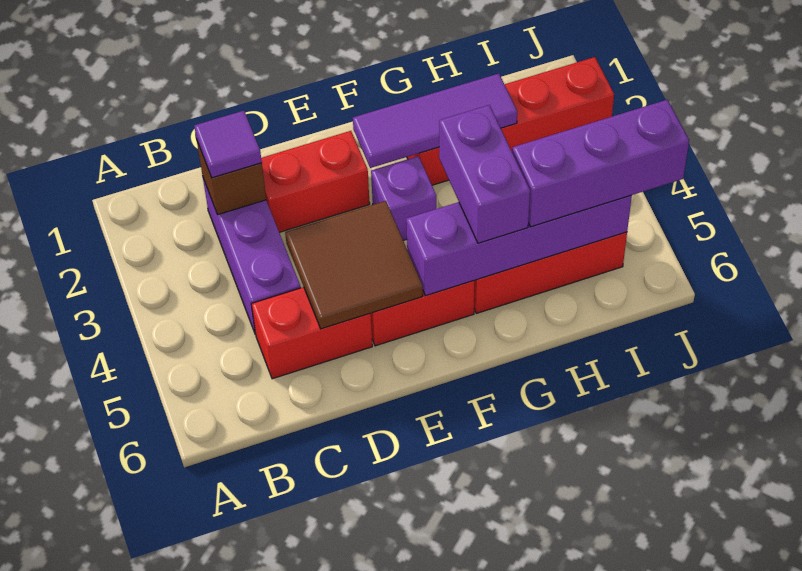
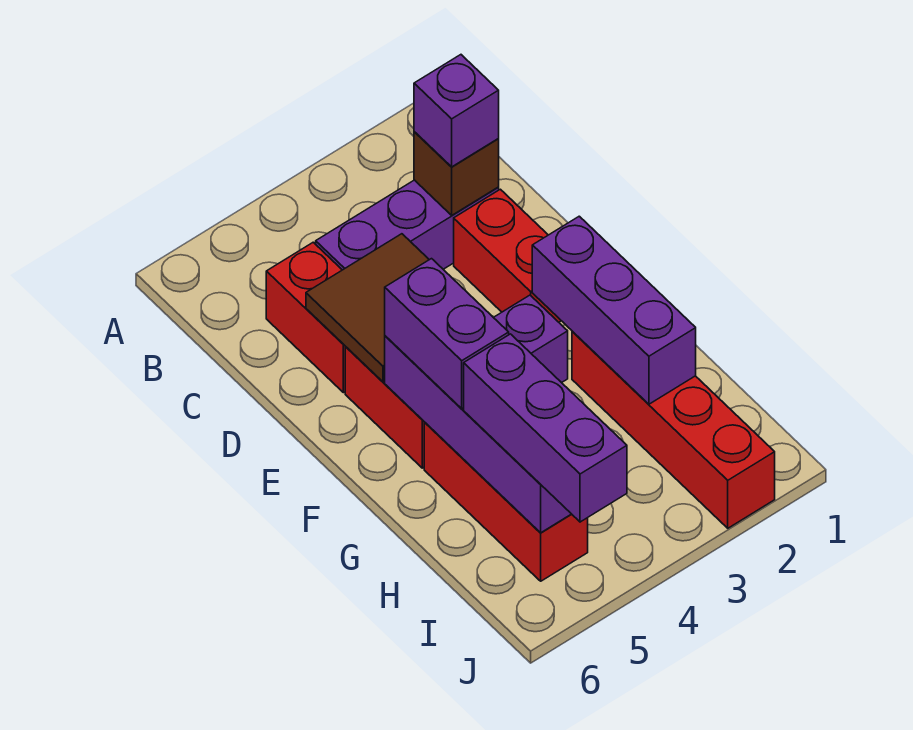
purple tile C2 level 3 -> purple brick C2 level 3
purple tile F2:H2 level 2 -> purple brick F2:H2 level 2
purple brick G4:G5 level 3 -> purple brick F5:G5 level 3

